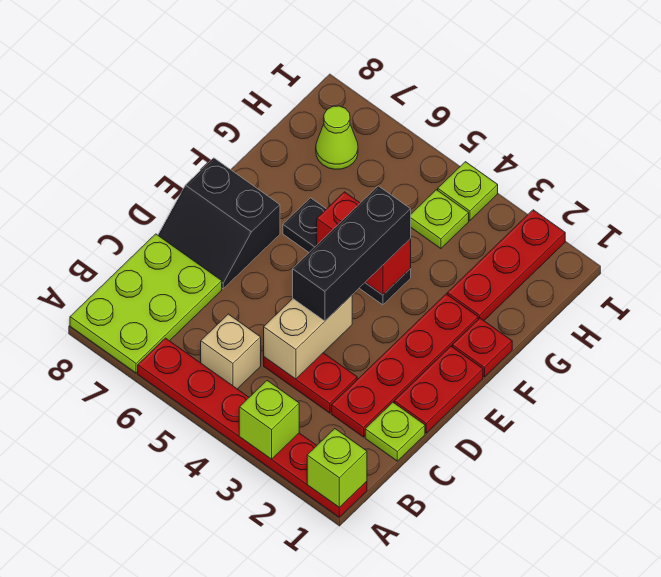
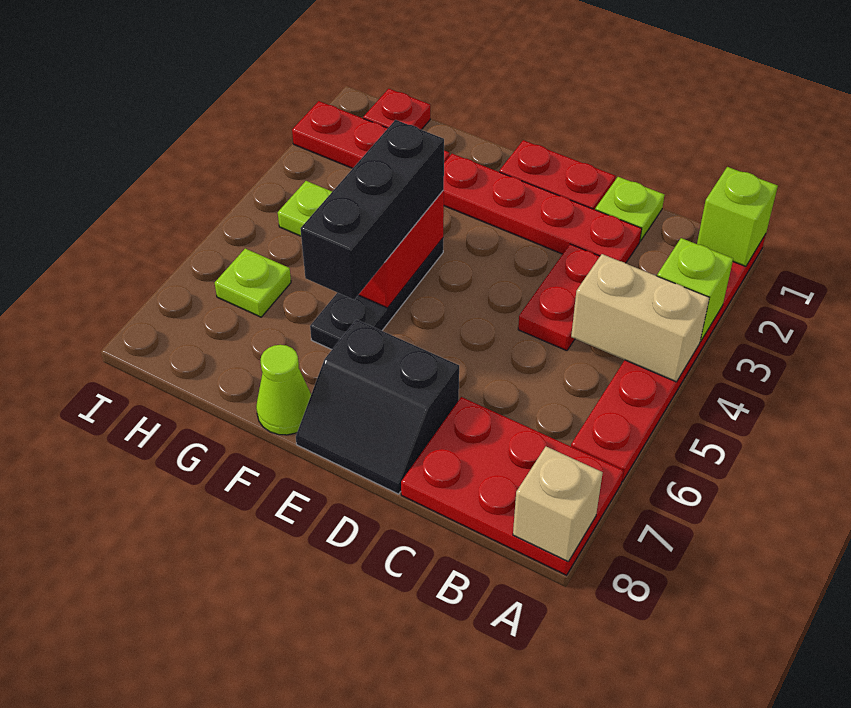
lime plate A7:C8 level 1 -> red plate A7:C8 level 1
tan brick B5 level 1 -> tan brick A8 level 2
tan brick C4:D4 level 2 -> tan brick A4:B4 level 2
black brick D4:F4 level 3 -> black brick F4:F6 level 3
black slope D7:E8 level 1 top E -> black slope D7:E8 level 1 top 7
red plate F1 level 1 -> red plate H1 level 1
lime cone H7 level 1 -> lime cone F8 level 1
lime plate I4 level 1 -> lime plate H6 level 1

